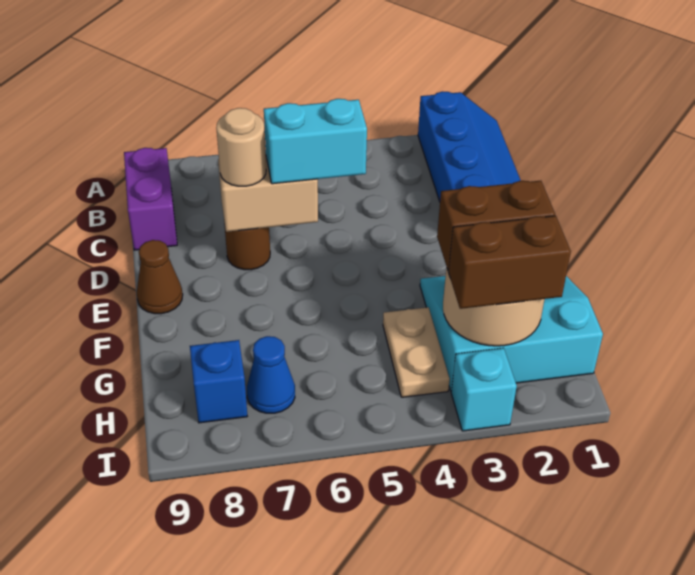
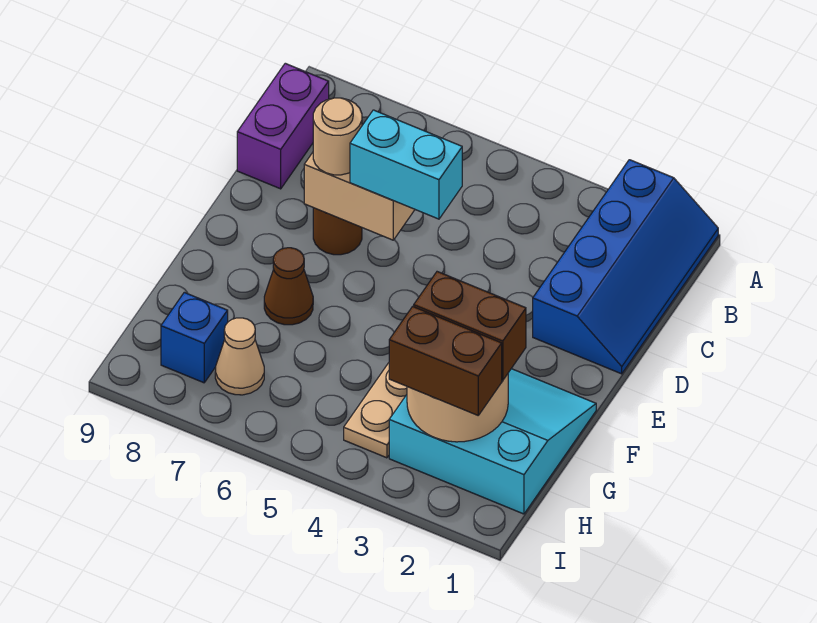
brown cone E9 level 1 -> brown cone F7 level 1
blue cone H7 level 1 -> tan cone H7 level 1
cyan brick I3 level 1 -> none

